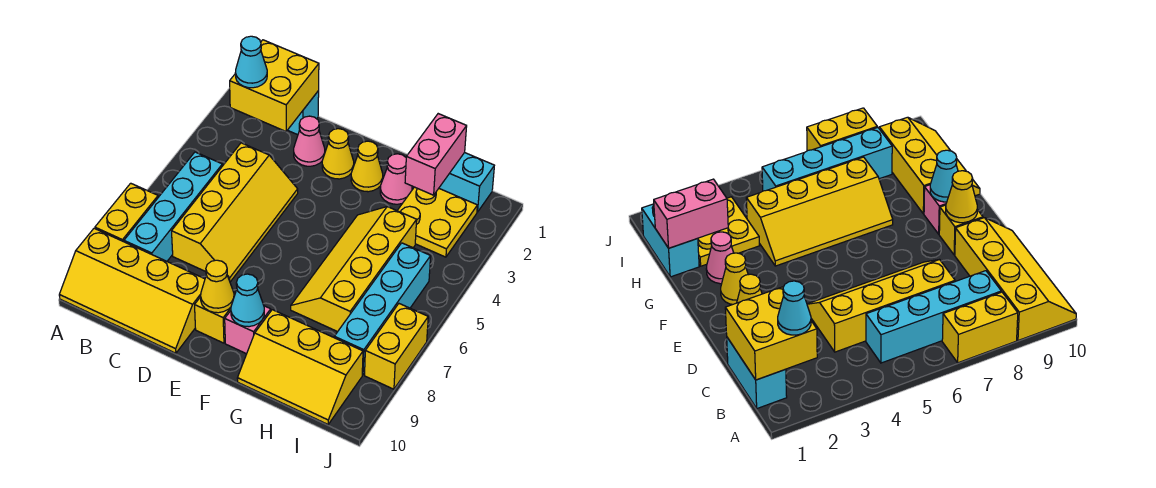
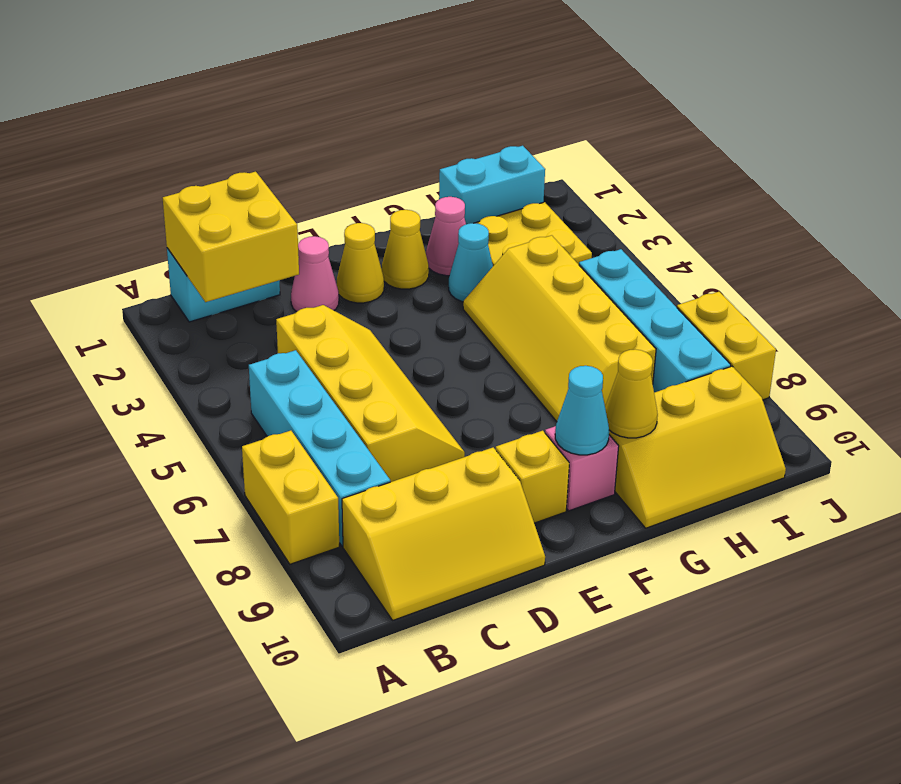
yellow slope A9:D10 level 1 top 9 -> yellow slope B9:D10 level 1 top 9
cyan cone B2 level 3 -> cyan cone G3 level 1
yellow cone E9 level 2 -> yellow cone G9 level 2
pink brick H1:H2 level 2 -> none

